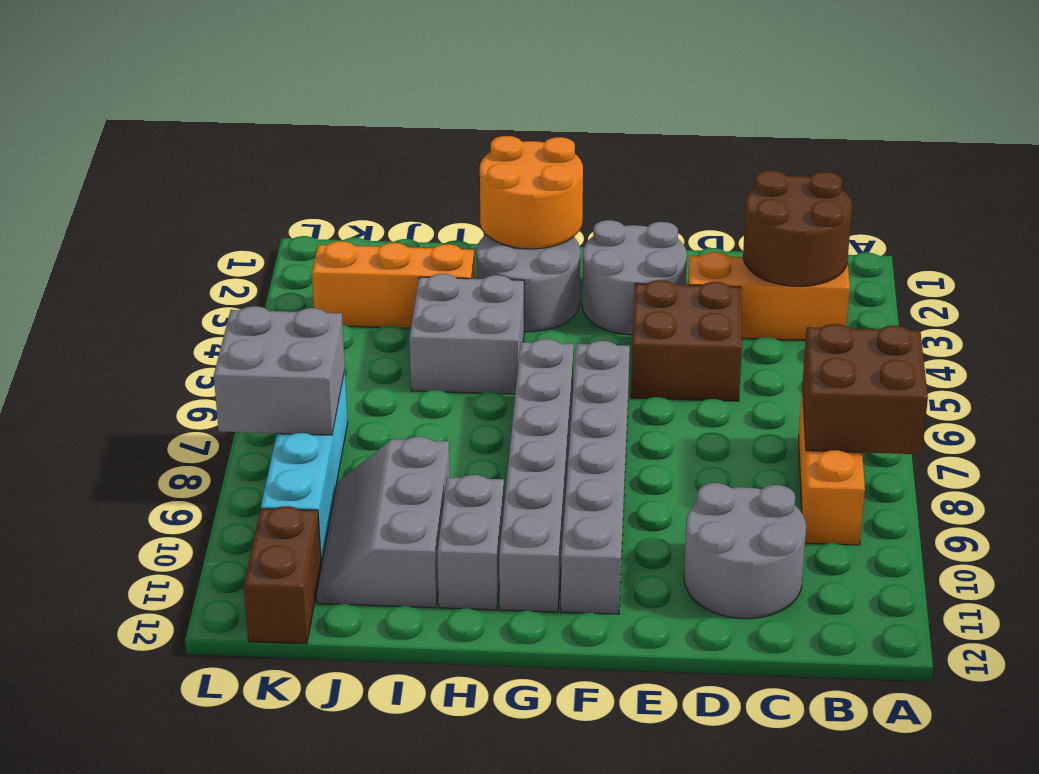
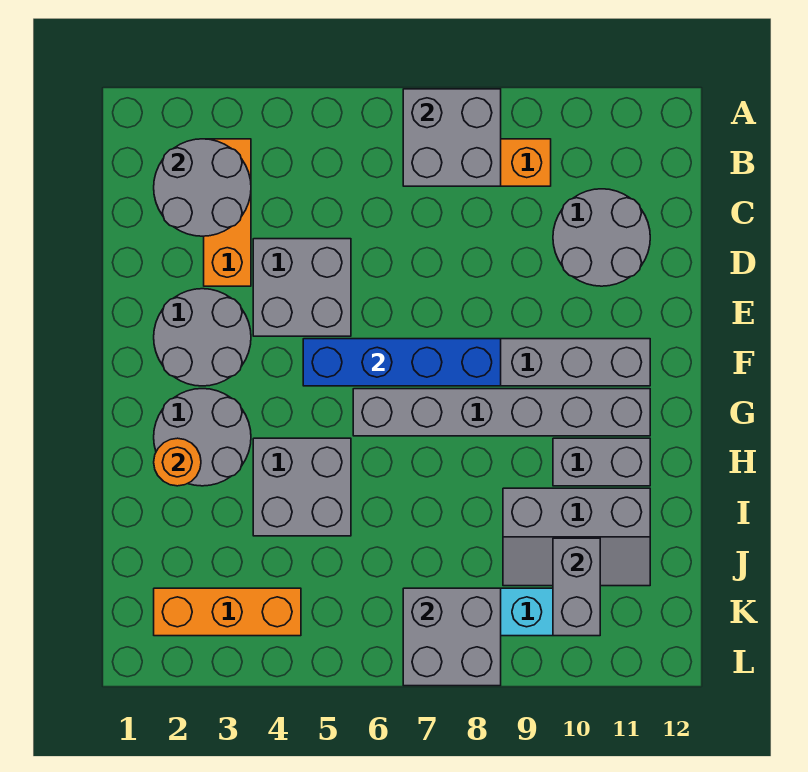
brown brick A7:B8 level 2 -> grey brick A7:B8 level 2
brown round brick B2:C3 level 2 -> grey round brick B2:C3 level 2
brown brick D4:E5 level 1 -> grey brick D4:E5 level 1
none -> blue brick F5:F8 level 2
orange round brick G1:H2 level 2 -> orange round brick H2 level 2
orange brick I3:K3 level 1 -> orange brick K2:K4 level 1
none -> grey brick J10:K10 level 2
brown brick K11:K12 level 1 -> none

